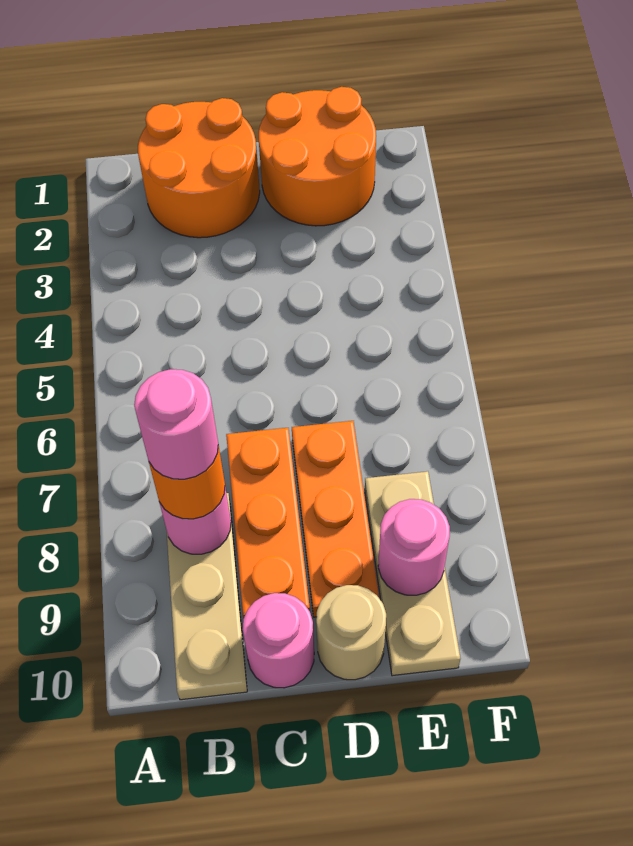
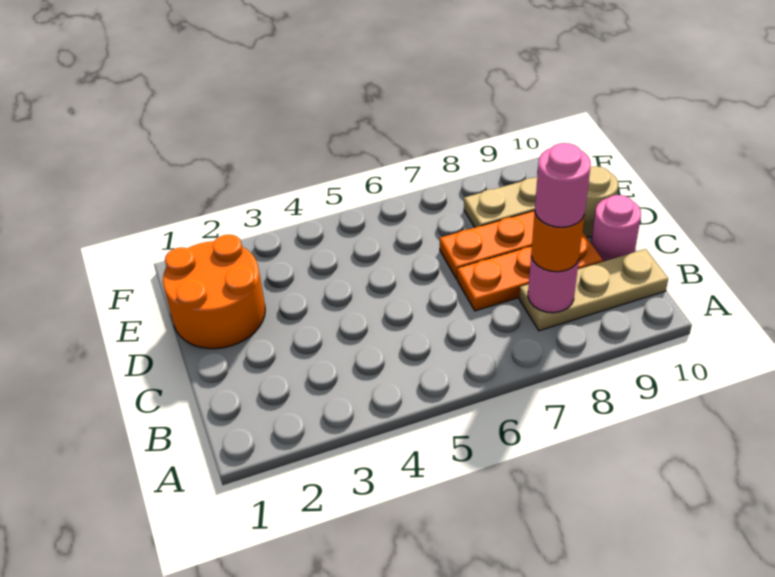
orange round brick B1:C2 level 1 -> none
pink round brick E9 level 2 -> none

